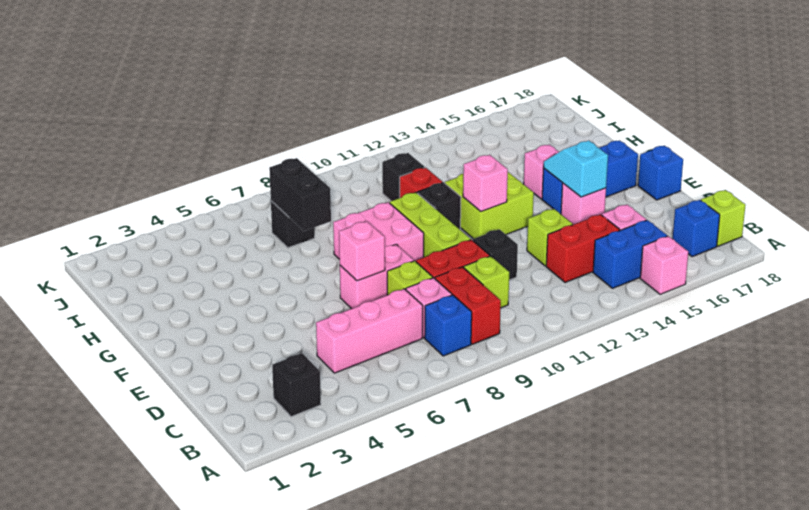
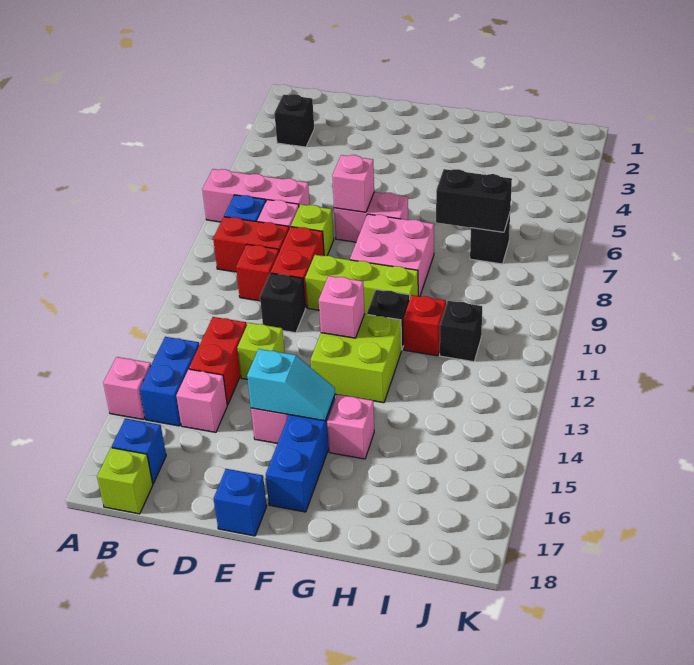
pink brick C5:C7 level 1 -> pink brick A7:C7 level 1
lime brick C10 level 1 -> red brick C10 level 1
pink brick E7:E8 level 1 -> pink brick E7:F7 level 1

